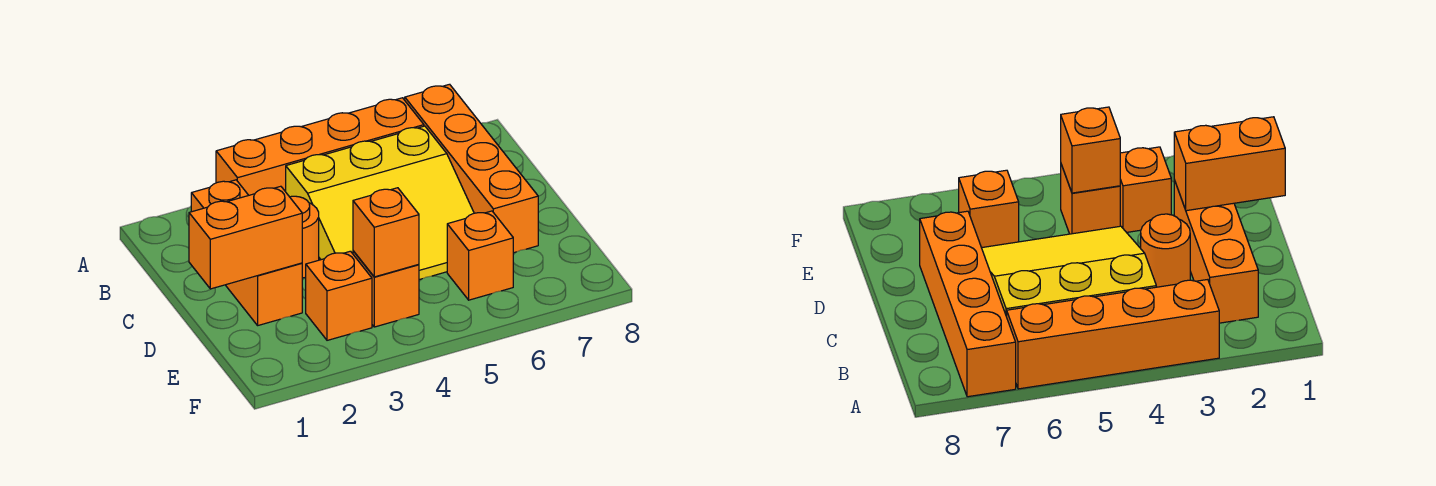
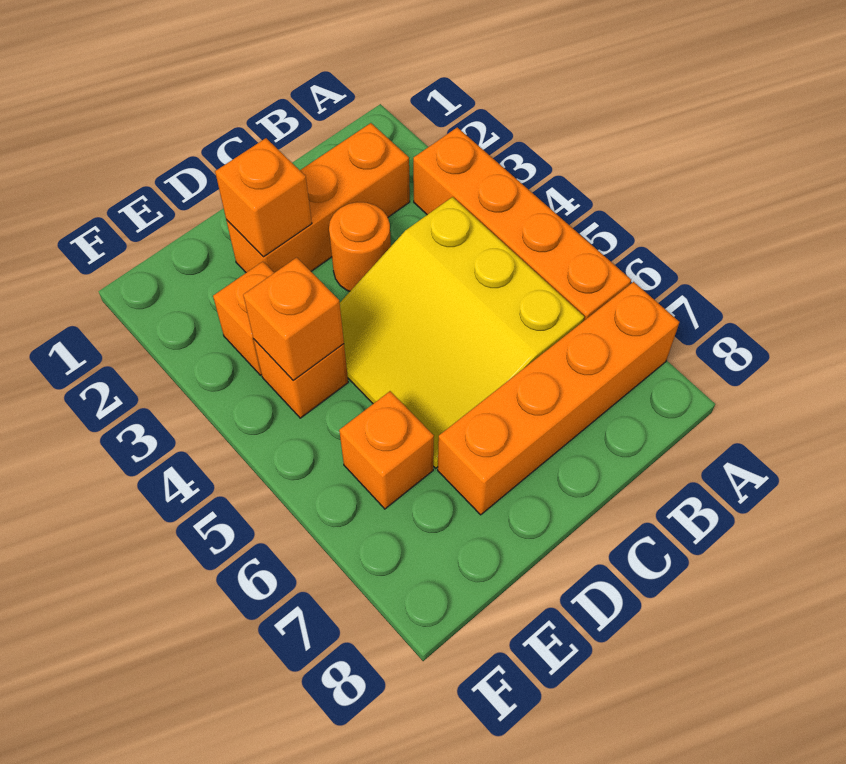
orange brick D1:D2 level 2 -> orange brick D2 level 2

